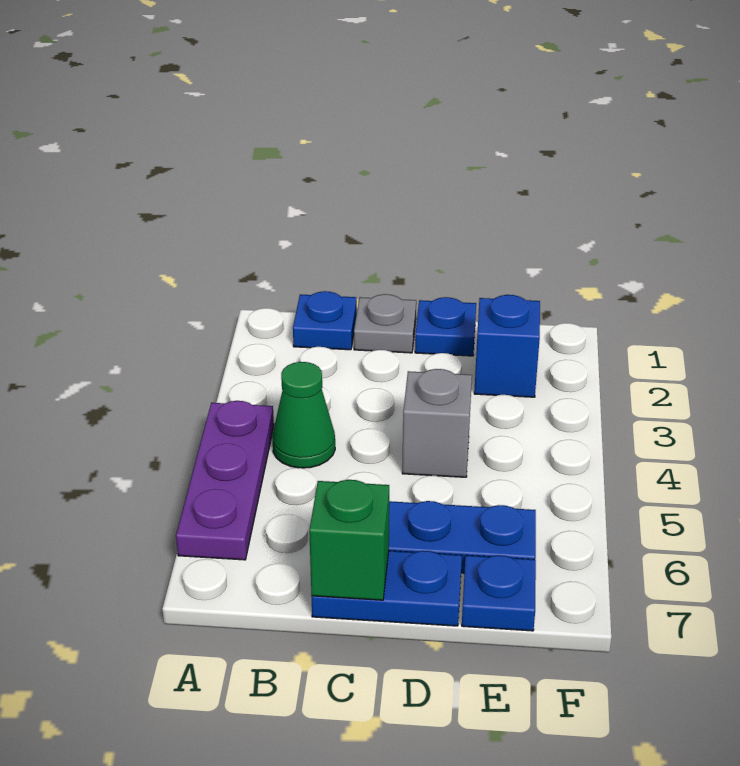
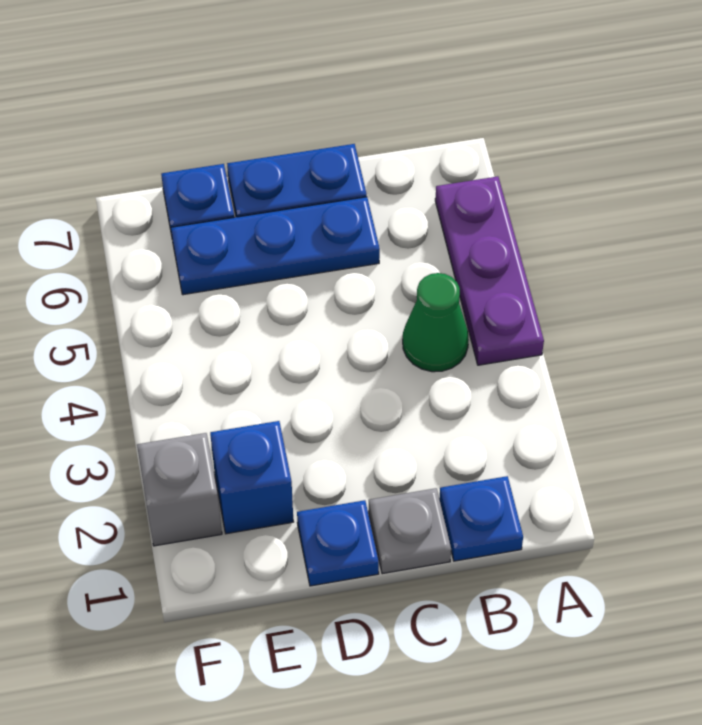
green brick C7 level 2 -> none
grey brick D4 level 1 -> grey brick F2 level 1

